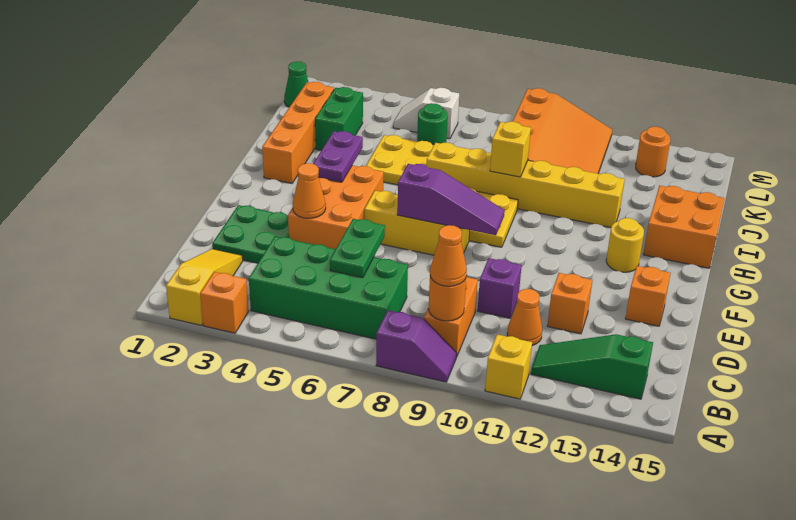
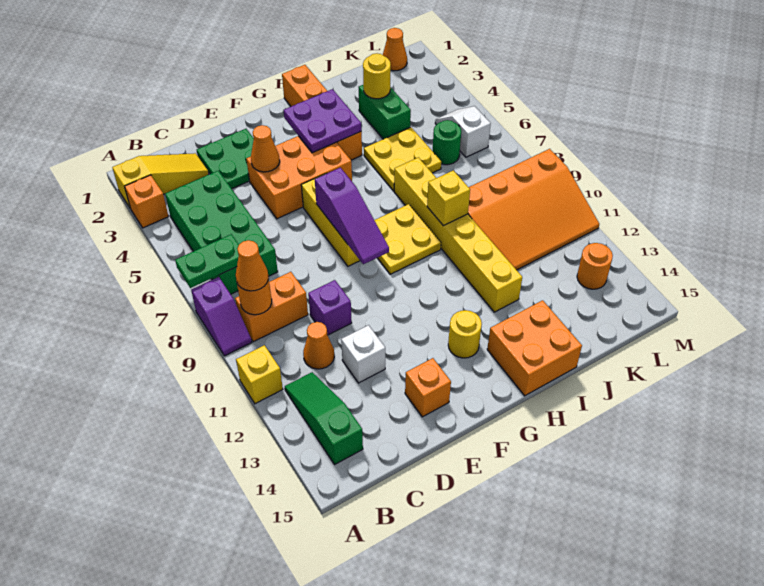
green plate C6:D6 level 2 -> green plate A7:B7 level 2
orange brick D12 level 1 -> white brick D12 level 1
purple plate G4:H4 level 2 -> purple plate G3:H4 level 2
orange brick H2:K2 level 1 -> orange brick H1:H4 level 1
green brick J3:K3 level 1 -> green brick J3:J4 level 1
none -> yellow round brick J3 level 2
green cone L1 level 1 -> orange cone L1 level 1

